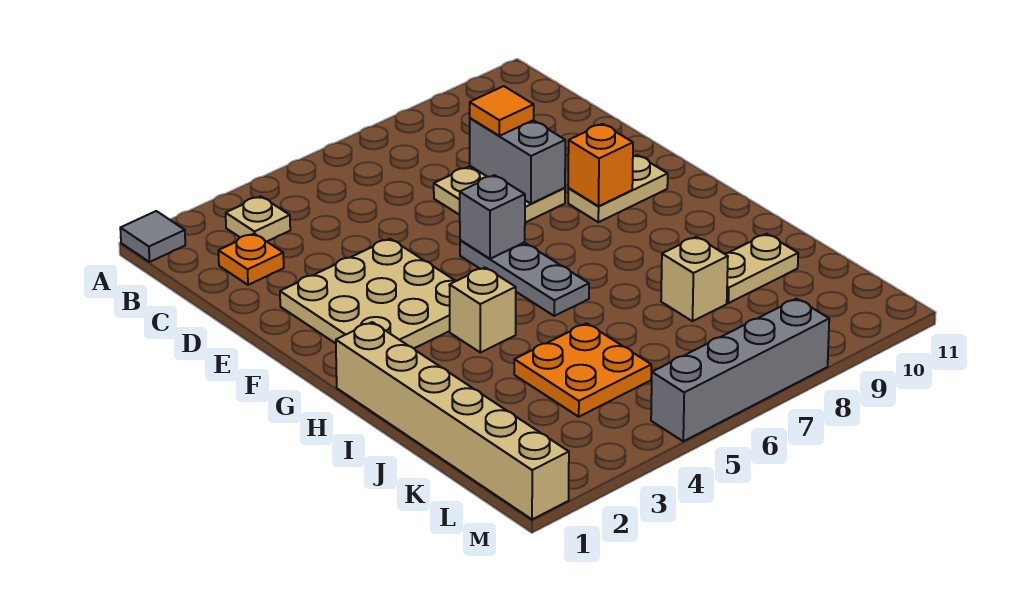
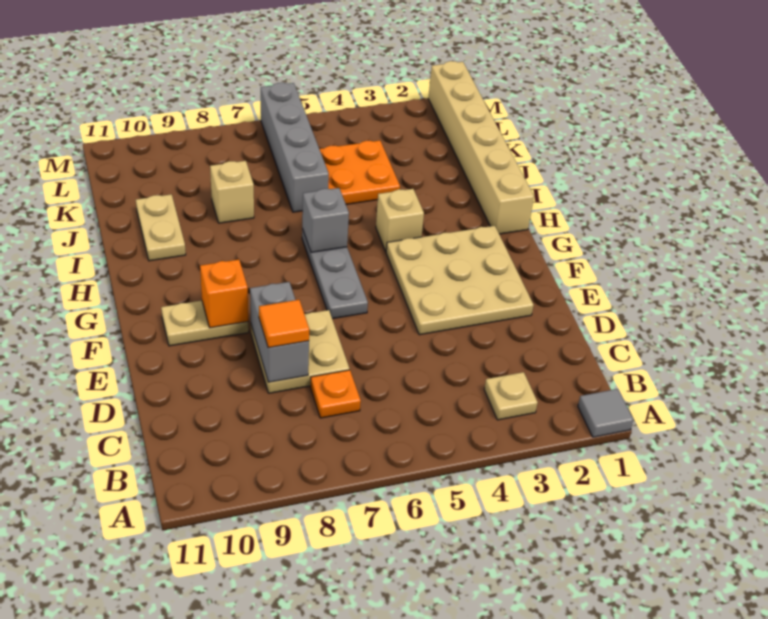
orange plate C2 level 1 -> orange plate C7 level 1
grey brick F6 level 2 -> grey brick H6 level 2
tan plate J9:J10 level 1 -> tan plate I10:J10 level 1
grey brick M5:M8 level 1 -> grey brick J6:M6 level 1

